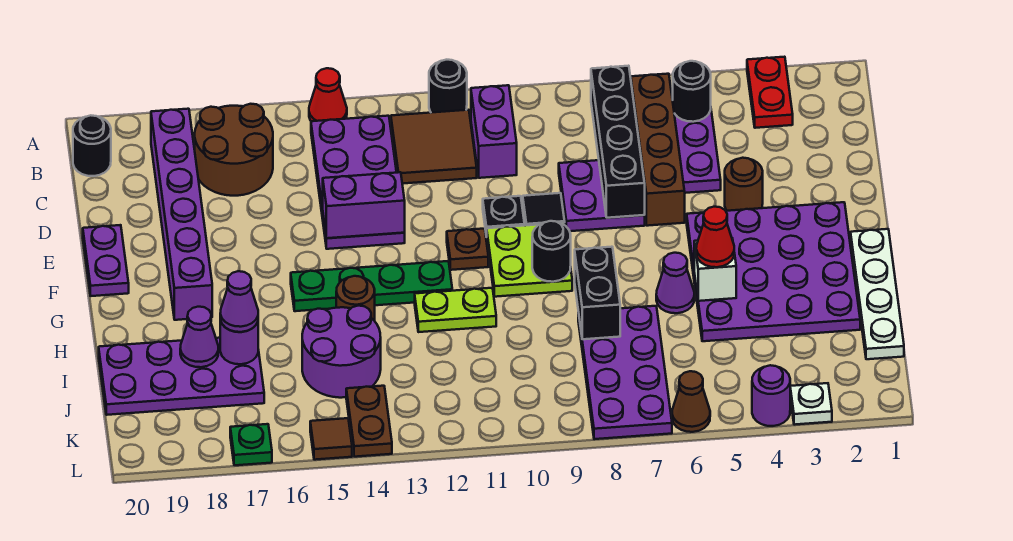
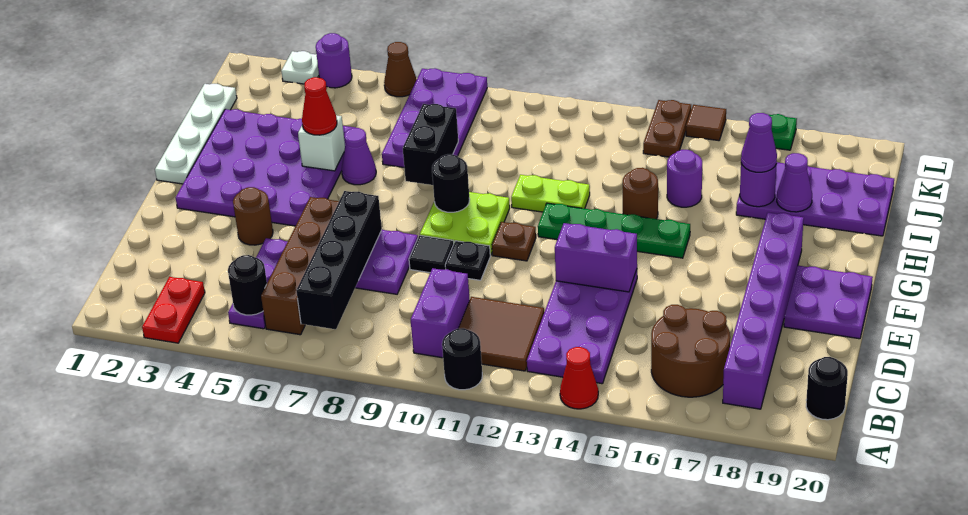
purple plate E20:F20 level 1 -> purple plate E19:F20 level 1
purple round brick I14:J15 level 1 -> purple round brick I15 level 1

